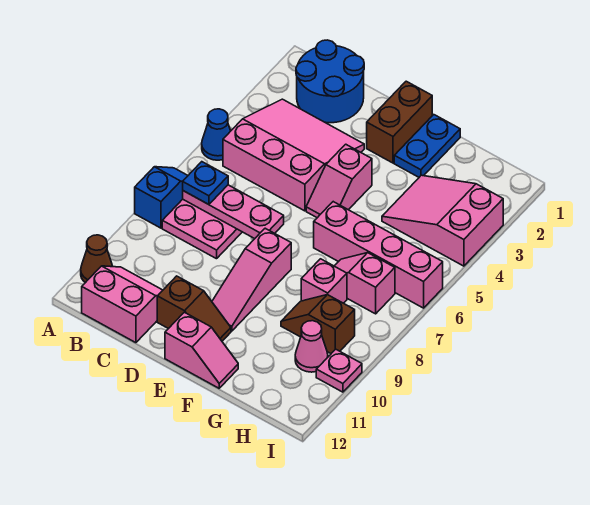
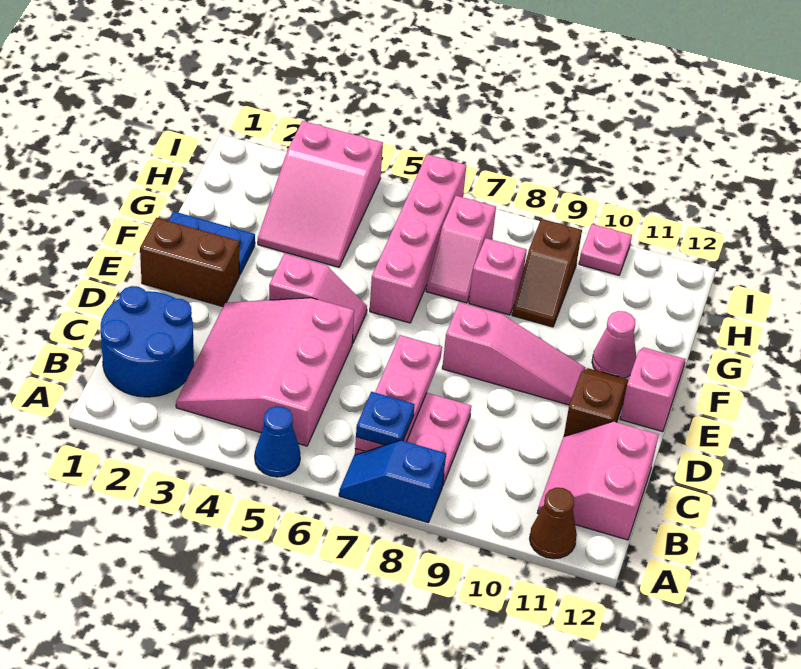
pink cone H10 level 1 -> pink cone F11 level 1

